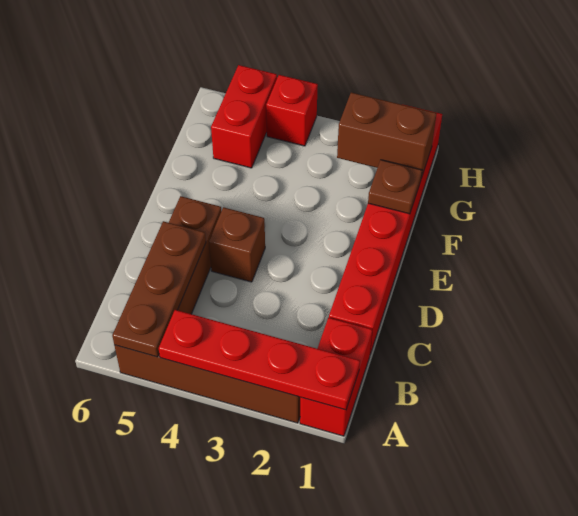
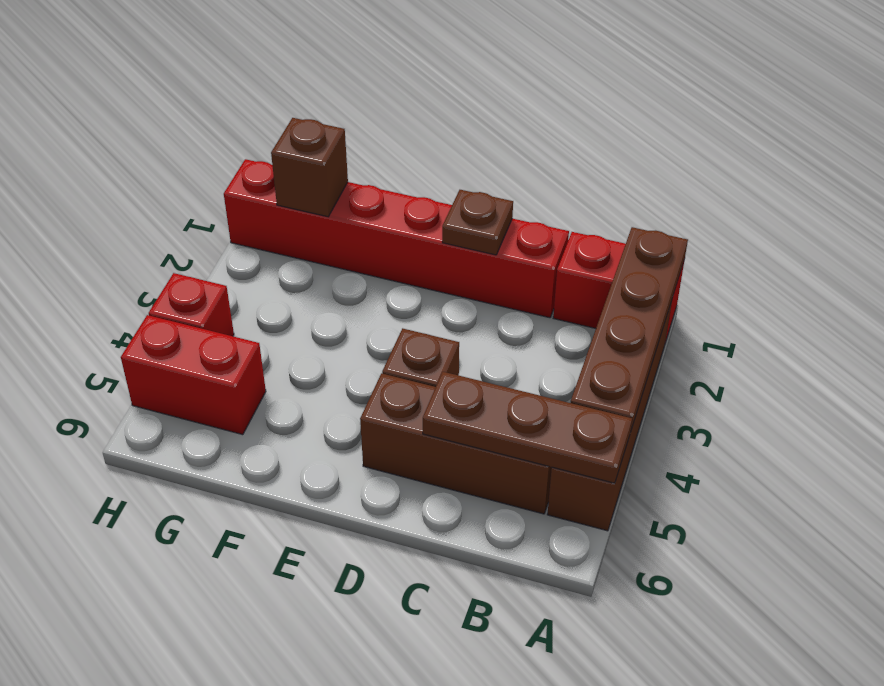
red plate A1:A4 level 2 -> brown plate A1:A4 level 2
brown plate F1 level 2 -> brown plate D1 level 2
brown brick G1:G2 level 2 -> brown brick G1 level 2

